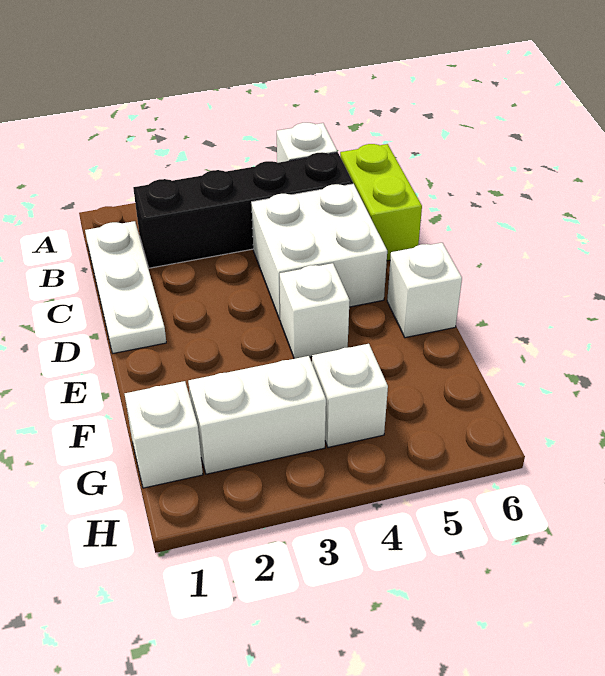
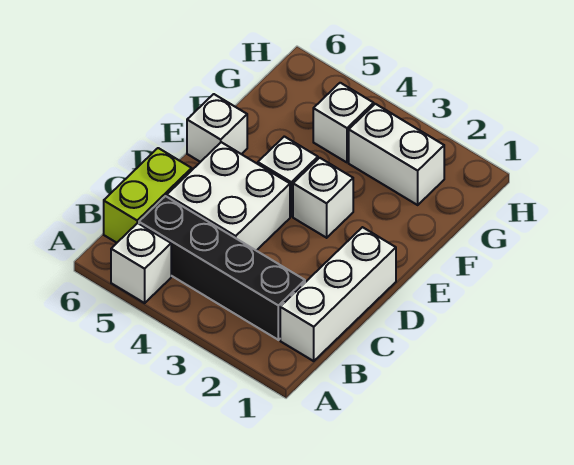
white plate B1:D1 level 1 -> white brick B1:D1 level 1
white brick G1 level 1 -> white brick E3 level 1

